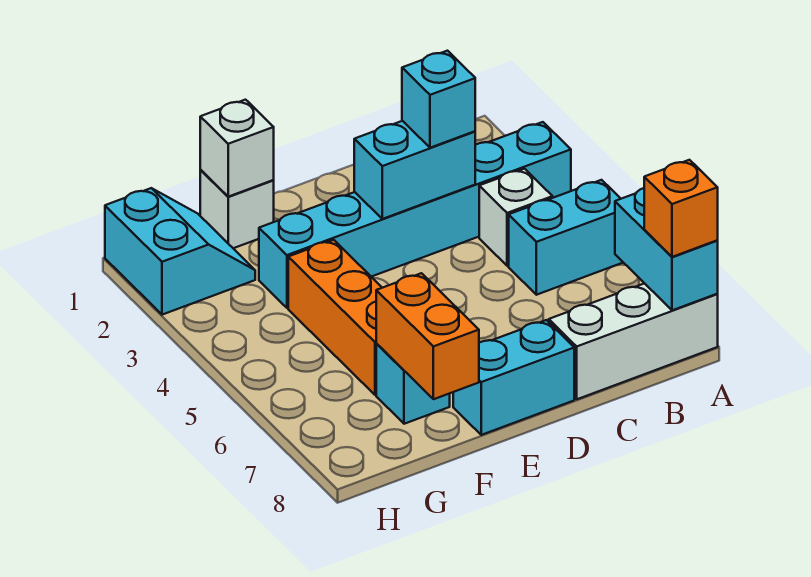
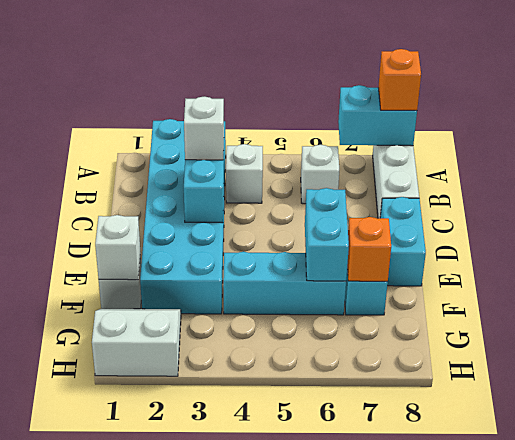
cyan brick A3:F3 level 1 -> cyan brick A2:F3 level 1
cyan brick A5:B5 level 1 -> cyan brick E6:F6 level 2
none -> white brick B6 level 1
cyan brick C3 level 3 -> white brick C3 level 3
orange brick F4:F6 level 1 -> cyan brick F4:F6 level 1
orange brick F7:F8 level 2 -> orange brick F7 level 2
cyan slope G1:H2 level 1 top H -> white slope G1:H2 level 1 top H

